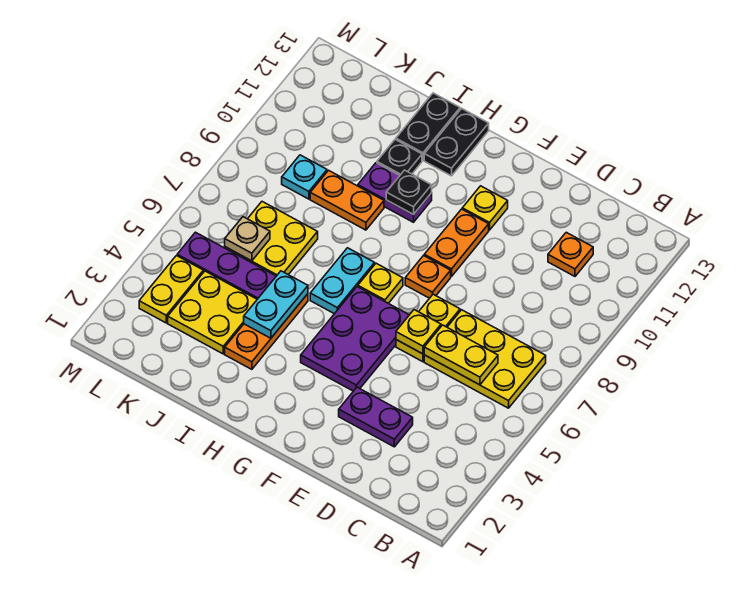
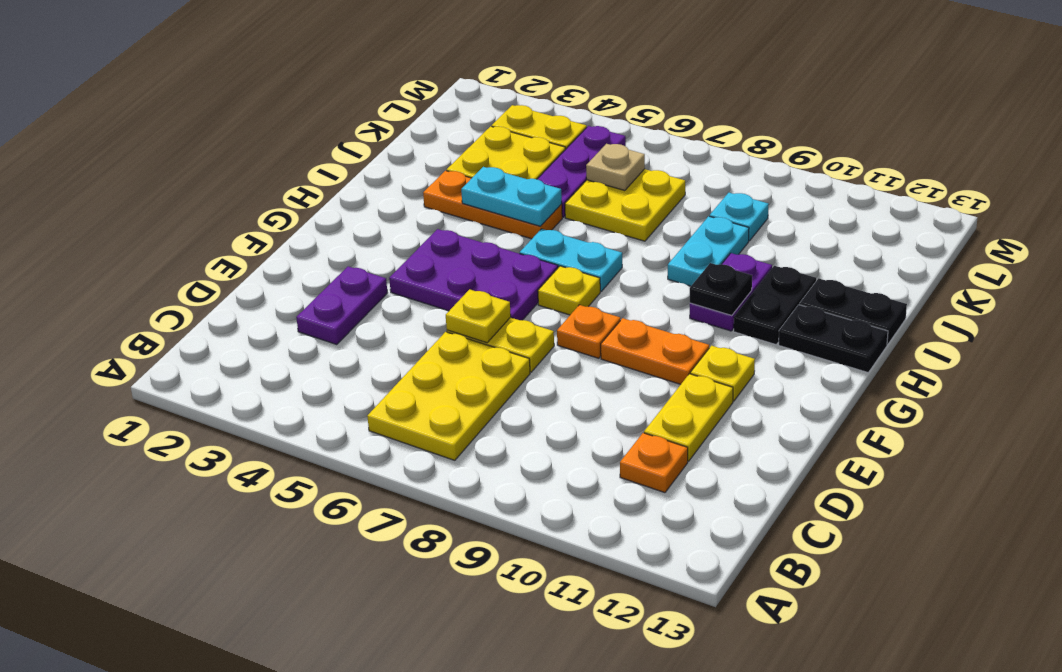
yellow plate C6:D6 level 2 -> yellow plate D11:E11 level 1
orange plate I9:J9 level 1 -> cyan plate I9:J9 level 1
black plate I11 level 1 -> black plate H11:I11 level 1

